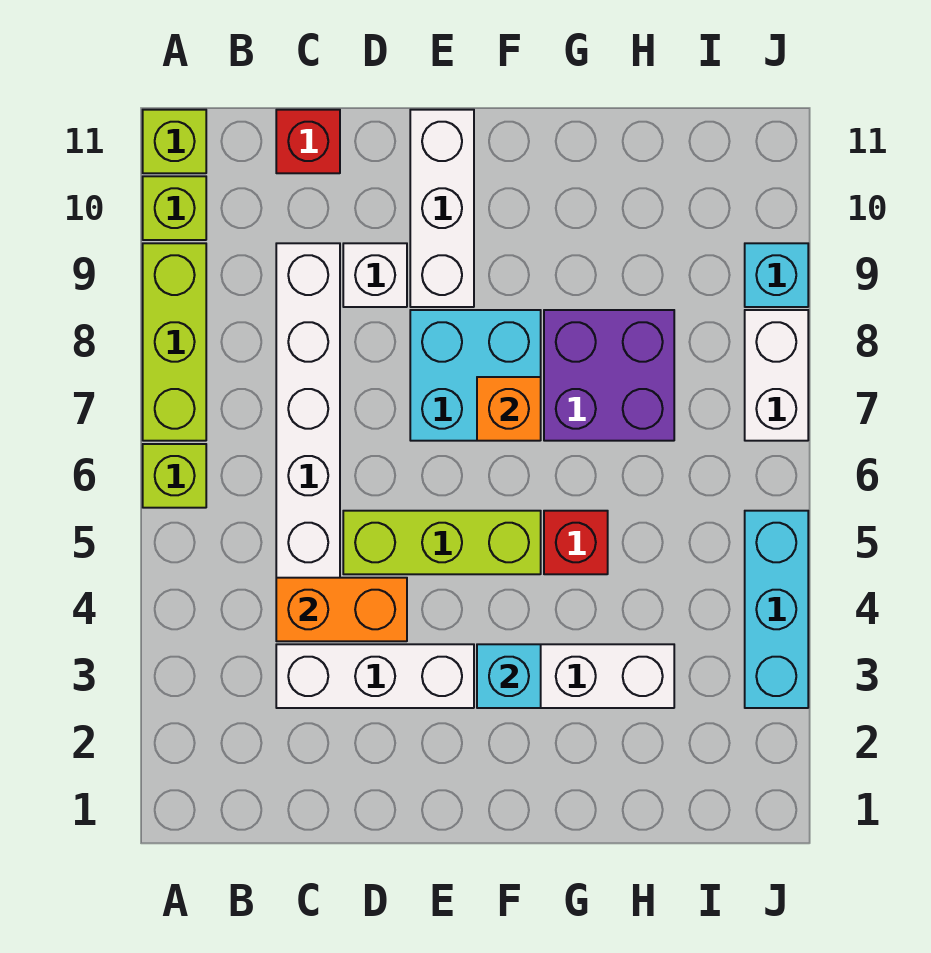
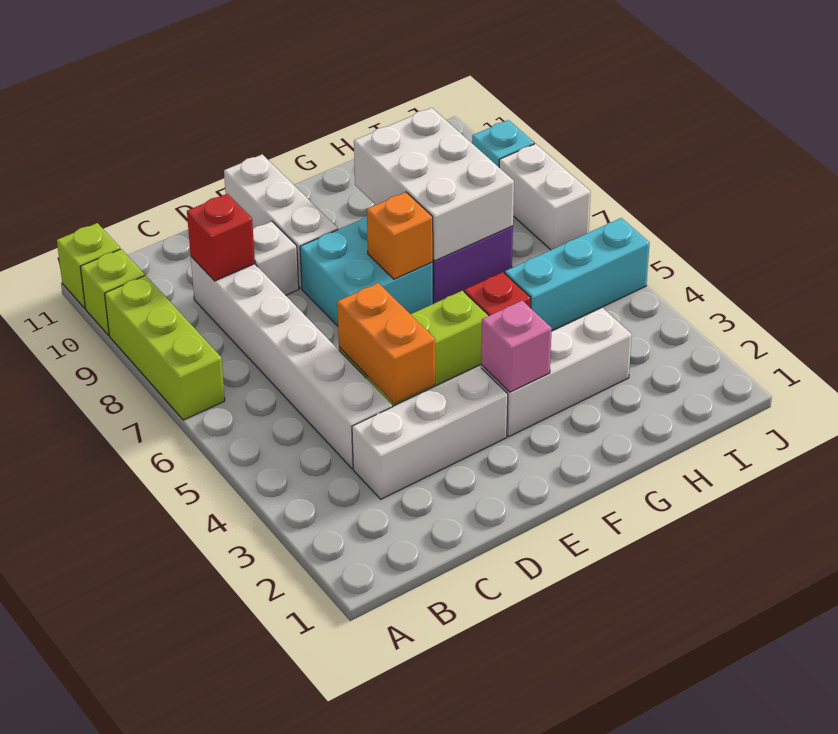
lime brick A6 level 1 -> none
orange brick C4:D4 level 2 -> orange brick D4:D5 level 2
red brick C11 level 1 -> red brick C9 level 2
cyan brick F3 level 2 -> pink brick F3 level 2
none -> white brick G7:H9 level 2
cyan brick J3:J5 level 1 -> cyan brick H5:J5 level 1

